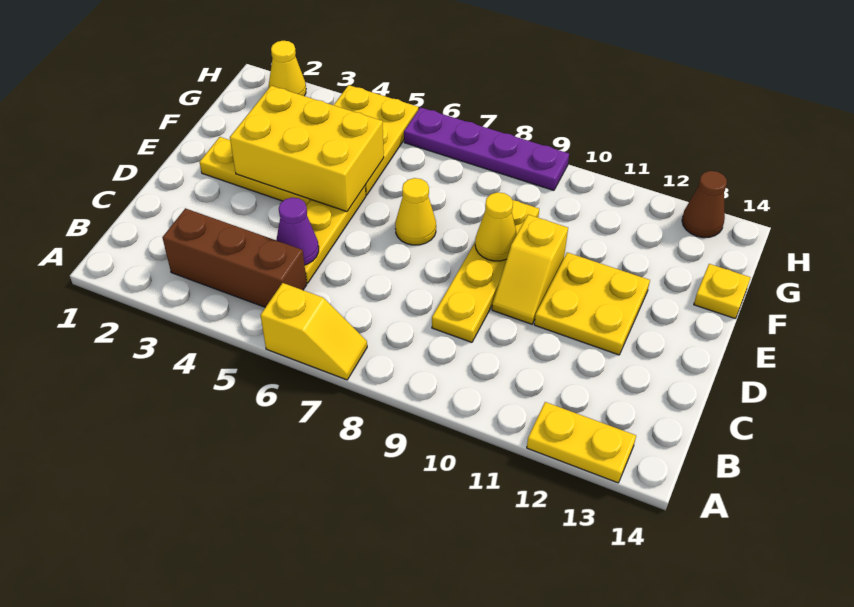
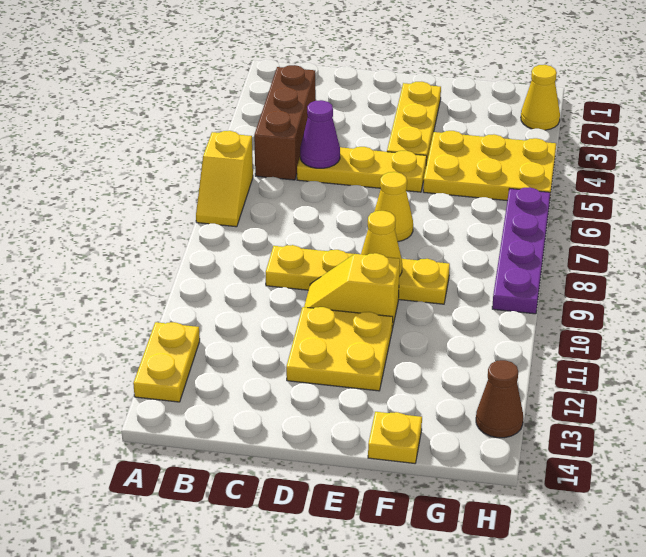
yellow brick E3:F5 level 2 -> none

